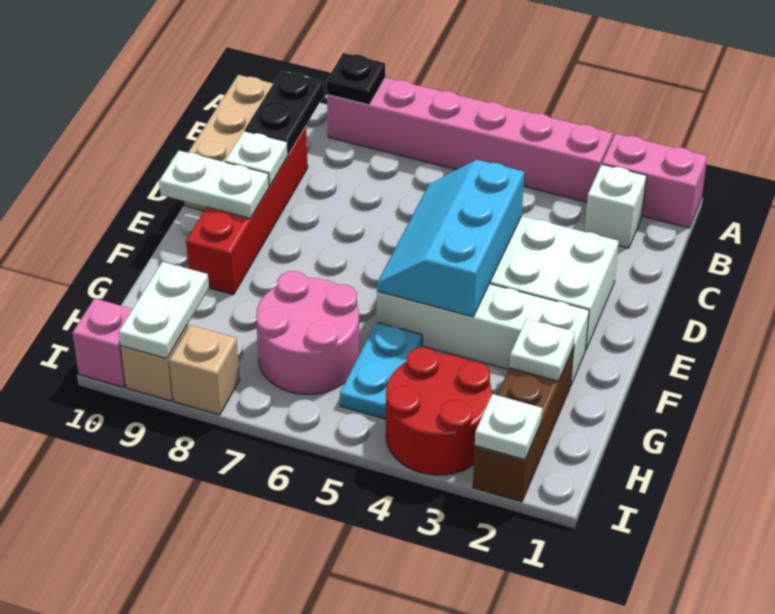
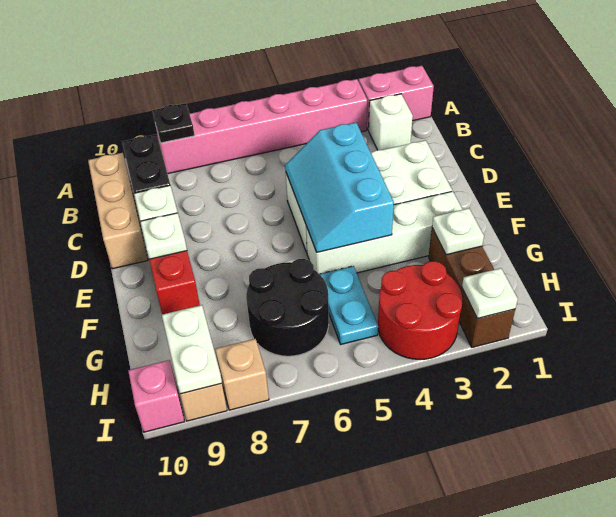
white plate E9:E10 level 2 -> white plate E9 level 2
pink round brick G6:H7 level 1 -> black round brick G6:H7 level 1

